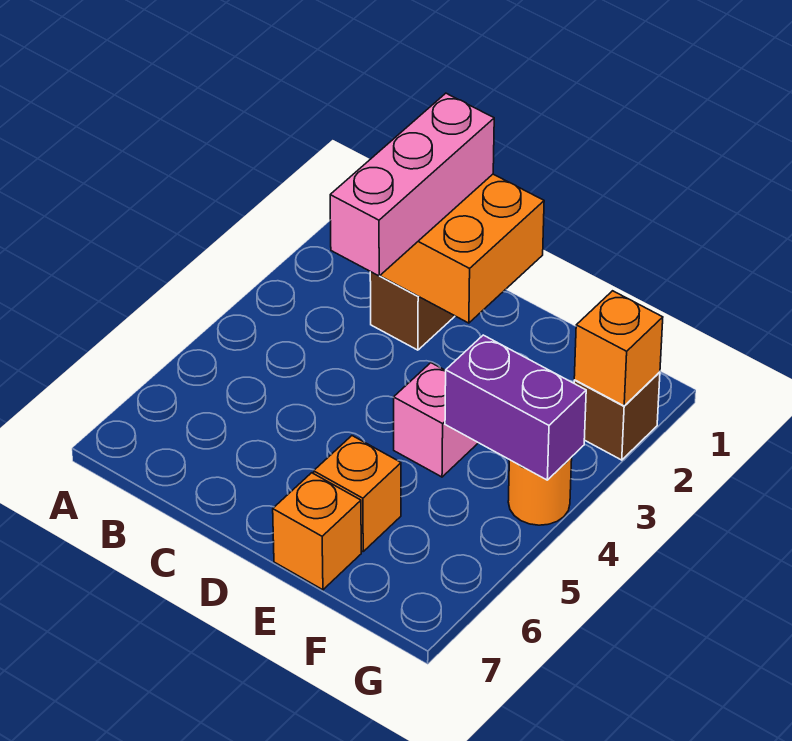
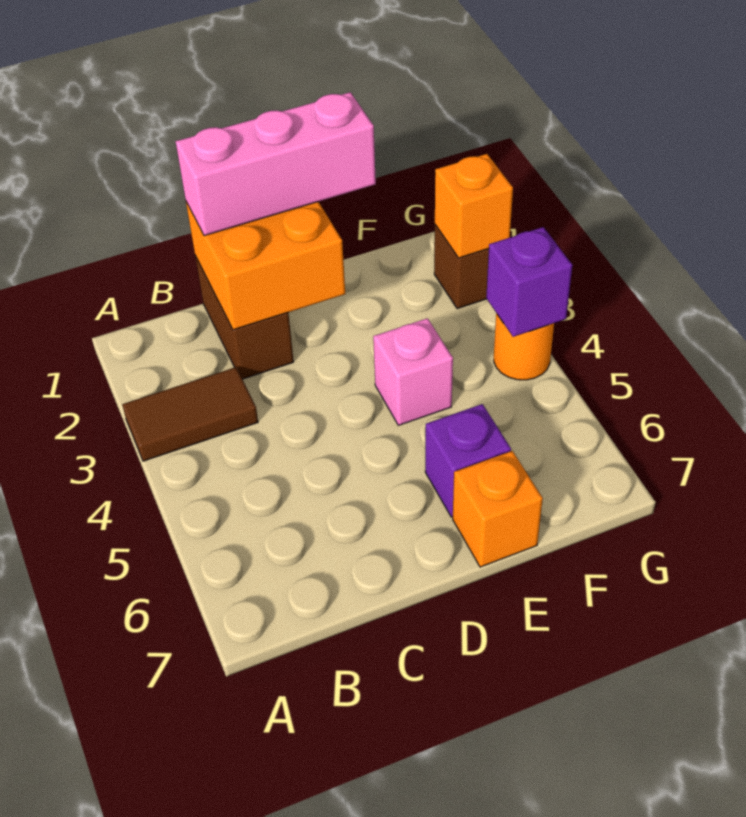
none -> brown tile A3:B3 level 1
pink brick C1:C3 level 3 -> pink brick C1:E1 level 3
orange brick E6 level 1 -> purple brick E6 level 1
purple brick F4:G4 level 2 -> purple brick G4 level 2

